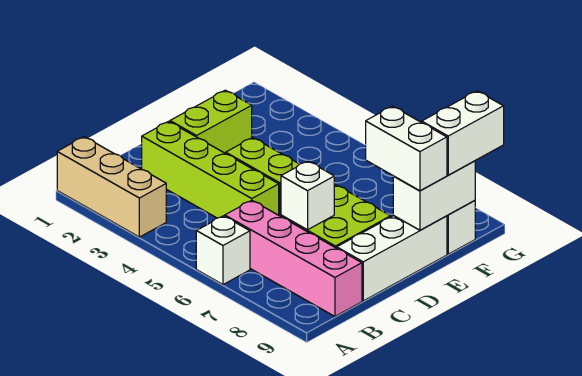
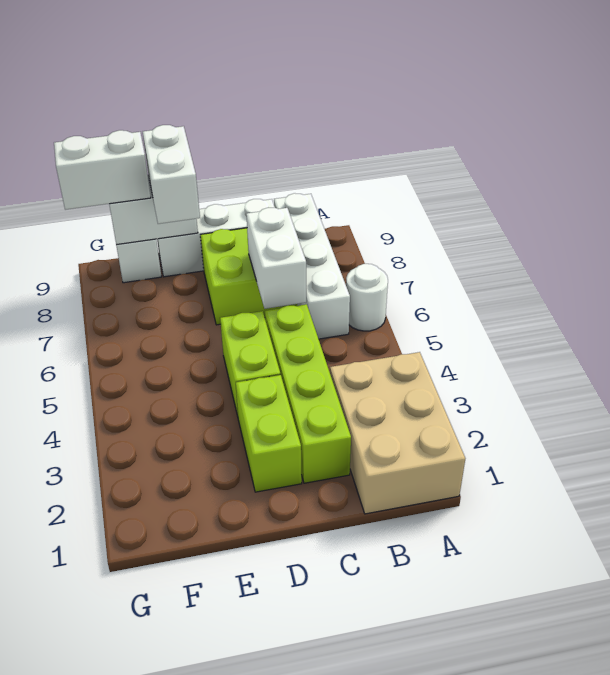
tan brick A1:A3 level 1 -> tan brick A1:B3 level 1
white brick A6 level 1 -> white round brick A6 level 1
pink brick B6:B9 level 1 -> white brick B6:B9 level 1
white brick C7 level 2 -> white brick C6:C7 level 2
lime brick D2:E2 level 1 -> lime brick D2:D3 level 1

